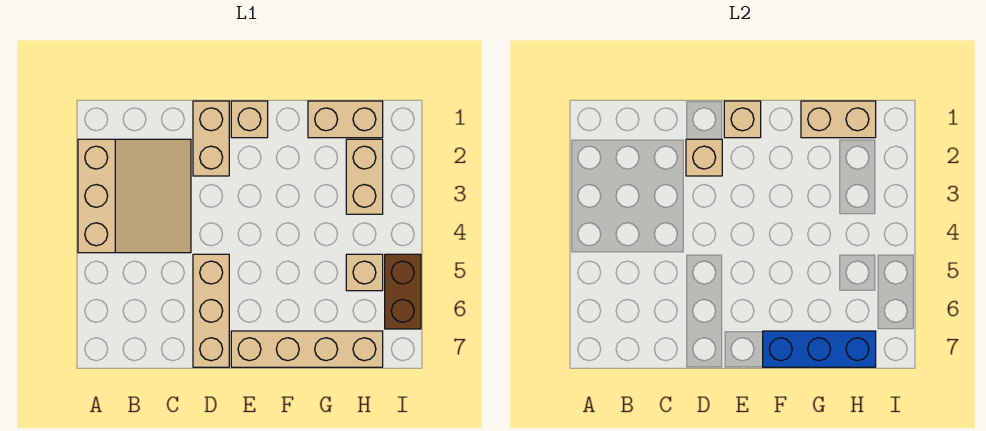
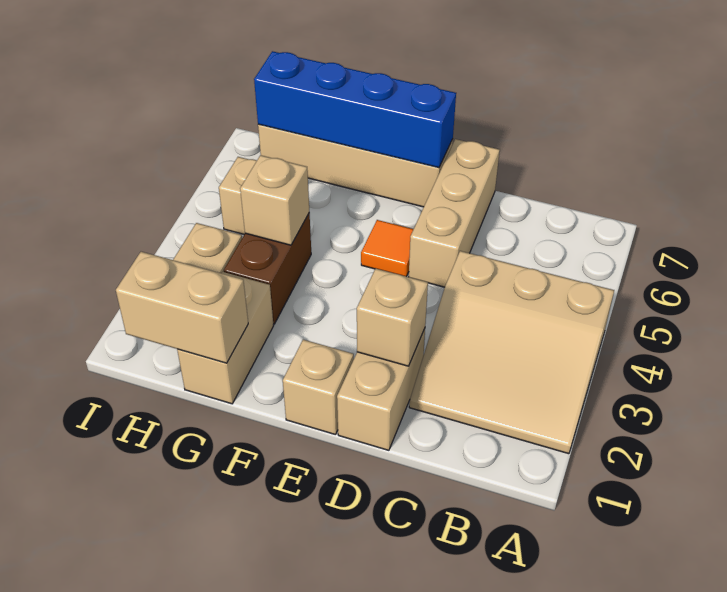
tan slope A2:C4 level 1 top A -> tan slope A2:C4 level 1 top 4
tan brick E1 level 2 -> tan brick G4 level 2
none -> orange tile E5 level 1
blue brick F7:H7 level 2 -> blue brick E7:H7 level 2
tan brick G1:H1 level 1 -> tan brick G1:G2 level 1
brown brick I5:I6 level 1 -> brown brick G3:G4 level 1

